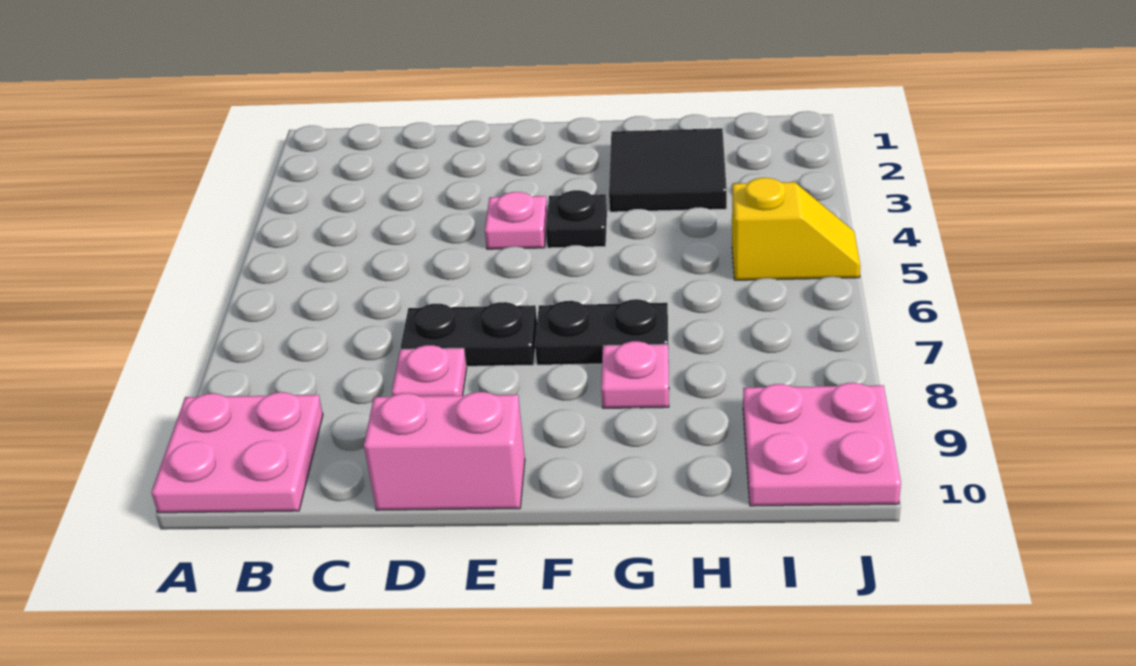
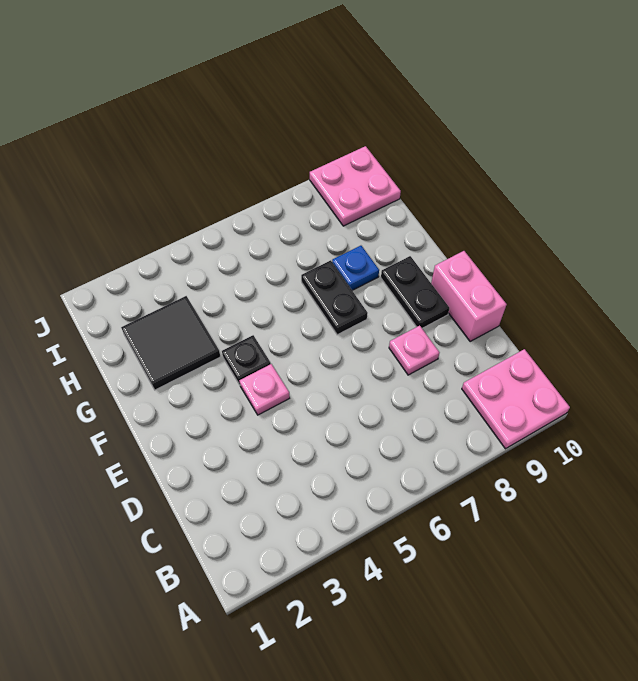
black plate D7:E7 level 1 -> black plate E9:F9 level 1
pink plate G8 level 1 -> blue plate G8 level 1
yellow slope I5:J5 level 1 top I -> none

